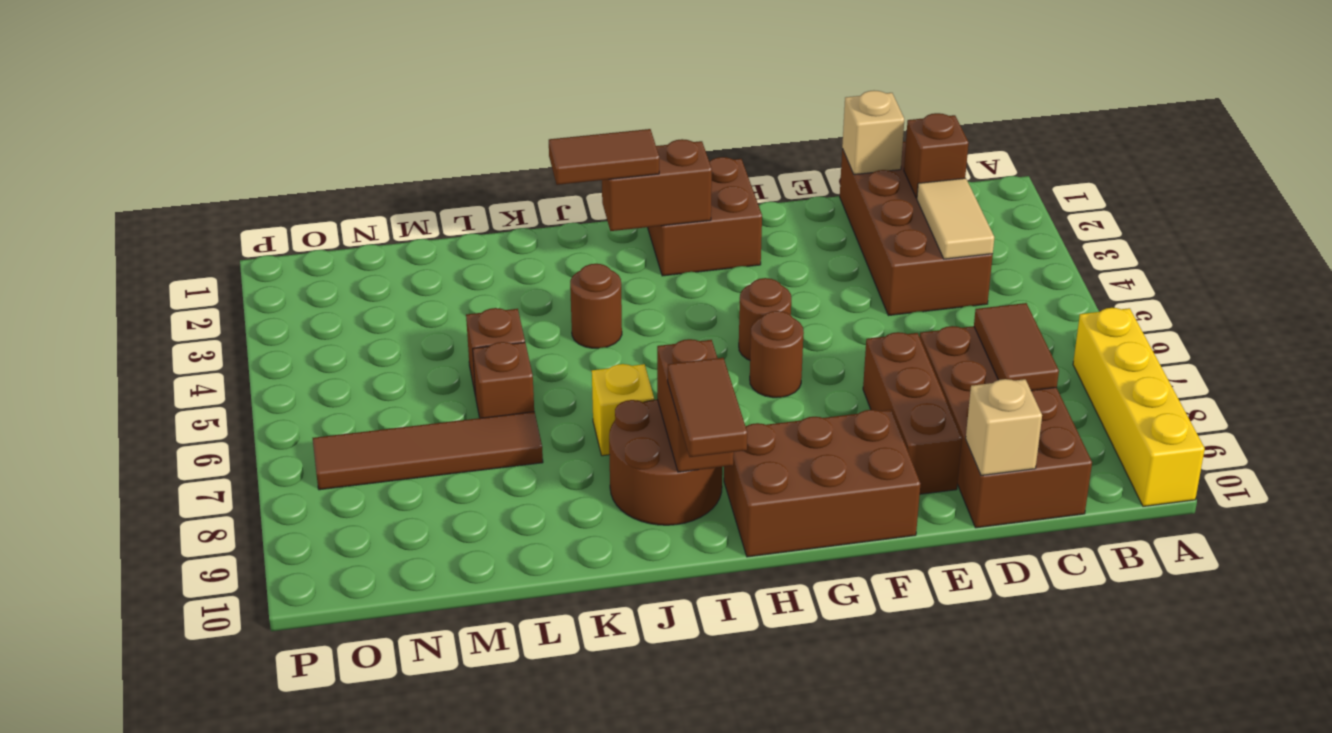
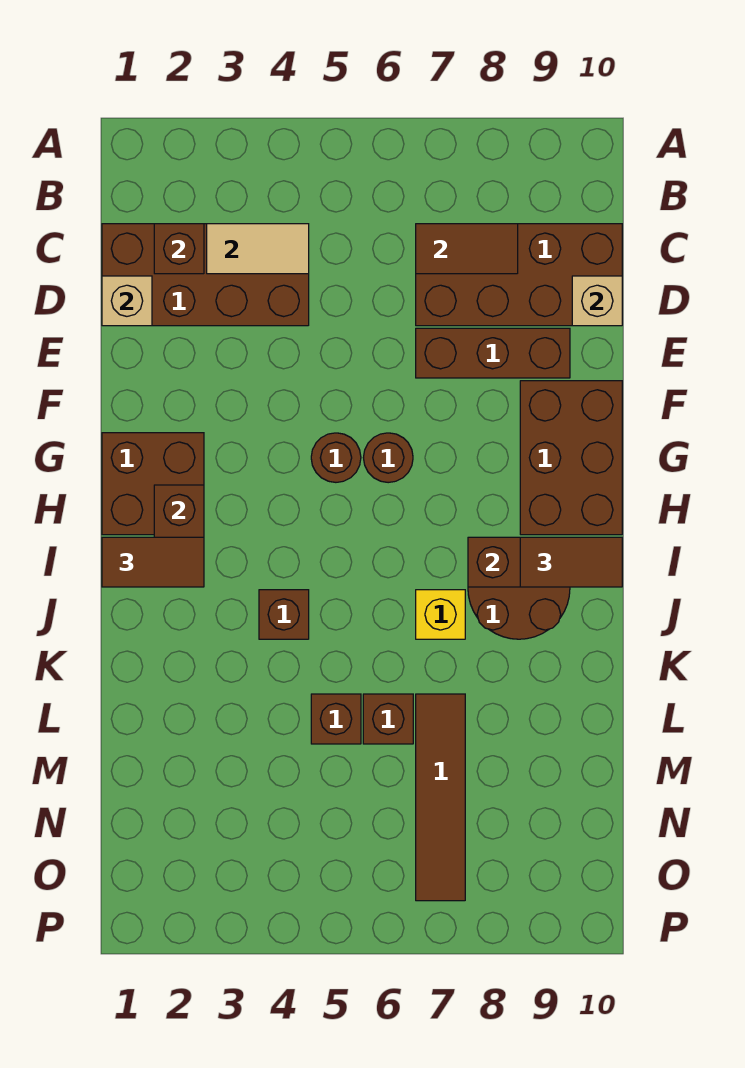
yellow brick A7:A10 level 1 -> none
brown tile I2:J2 level 3 -> brown tile I1:I2 level 3
brown round brick J4 level 1 -> brown brick J4 level 1

